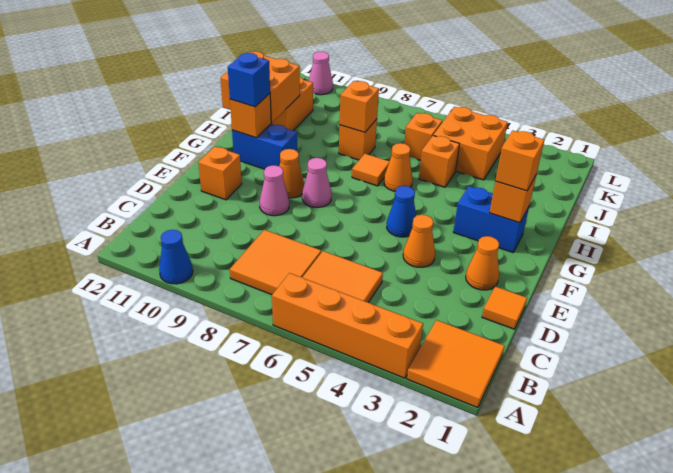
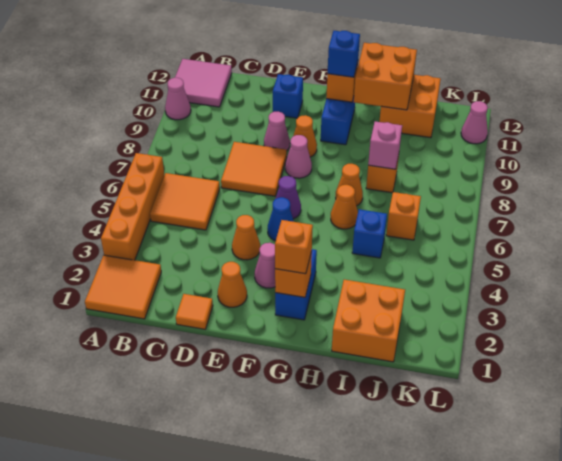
blue cone A10 level 1 -> pink cone A10 level 1
none -> pink tile A11:B12 level 1
orange tile B7:C8 level 1 -> orange tile D7:E8 level 1
orange brick E11 level 1 -> blue brick E11 level 1
none -> pink cone F3 level 1
none -> purple cone F6 level 1
orange tile H7 level 1 -> orange cone H7 level 1
orange brick I5 level 1 -> blue brick I5 level 1
orange brick I8 level 2 -> pink brick I8 level 2
orange brick J4:K5 level 1 -> orange brick I1:J2 level 1

